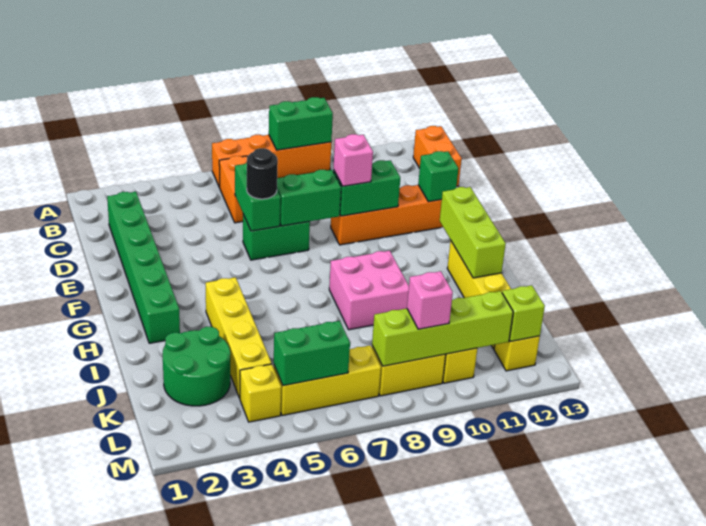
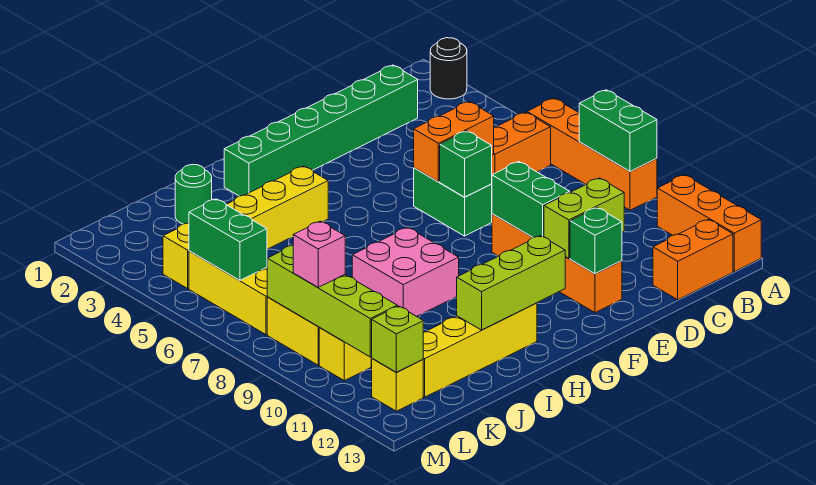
none -> orange brick A11:A13 level 1
green brick D6:E6 level 2 -> orange brick D6:E6 level 2
none -> lime brick D11:E11 level 2
black round brick E6 level 3 -> black round brick A2 level 1
green brick E7:E8 level 2 -> green brick E7 level 2
pink brick E9 level 3 -> none
green round brick J2:K3 level 1 -> green round brick J2 level 1

